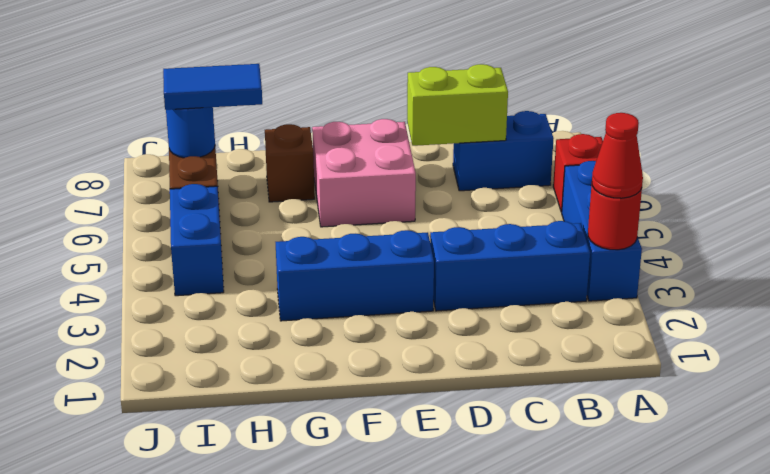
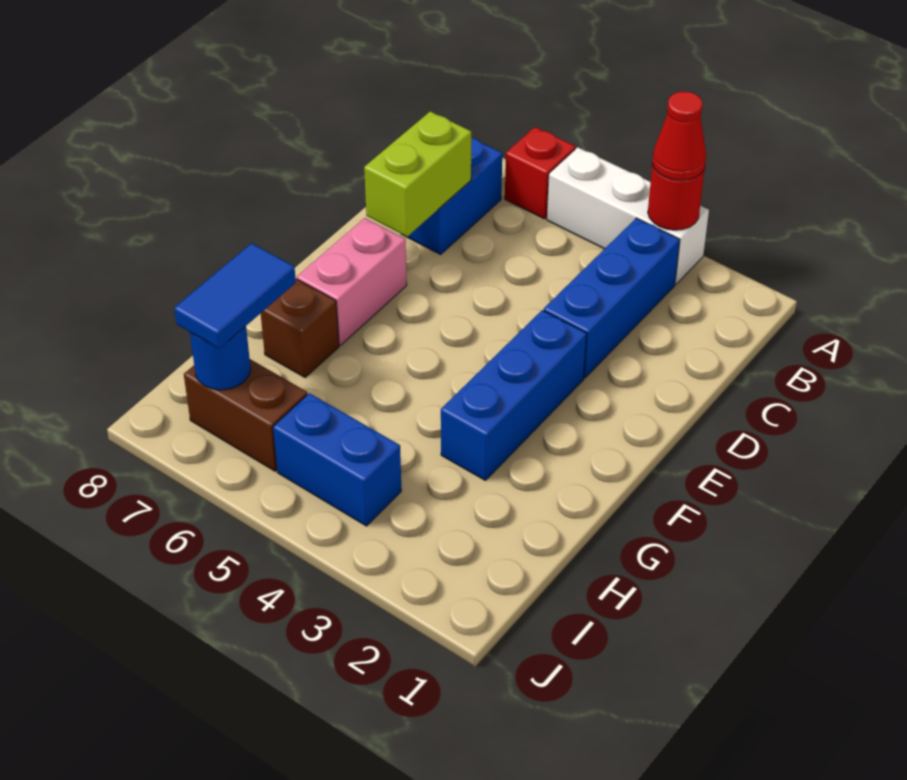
blue brick A3:A5 level 1 -> white brick A3:A5 level 1
pink brick E6:F7 level 1 -> pink brick E7:F7 level 1

